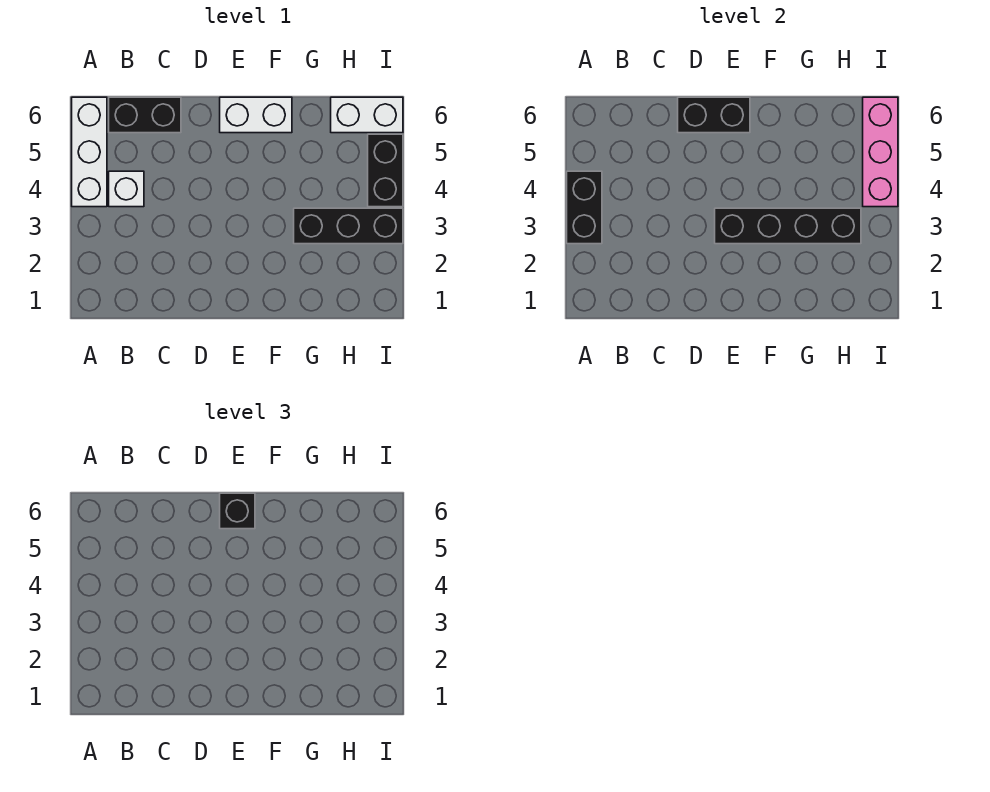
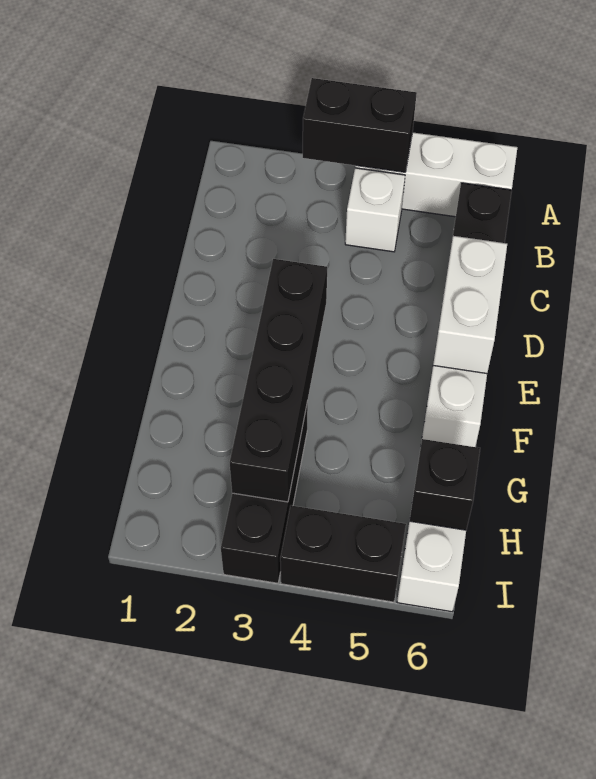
black brick D6:E6 level 2 -> white brick D6:E6 level 2
black brick E6 level 3 -> black brick H6 level 2
pink brick I4:I6 level 2 -> none

